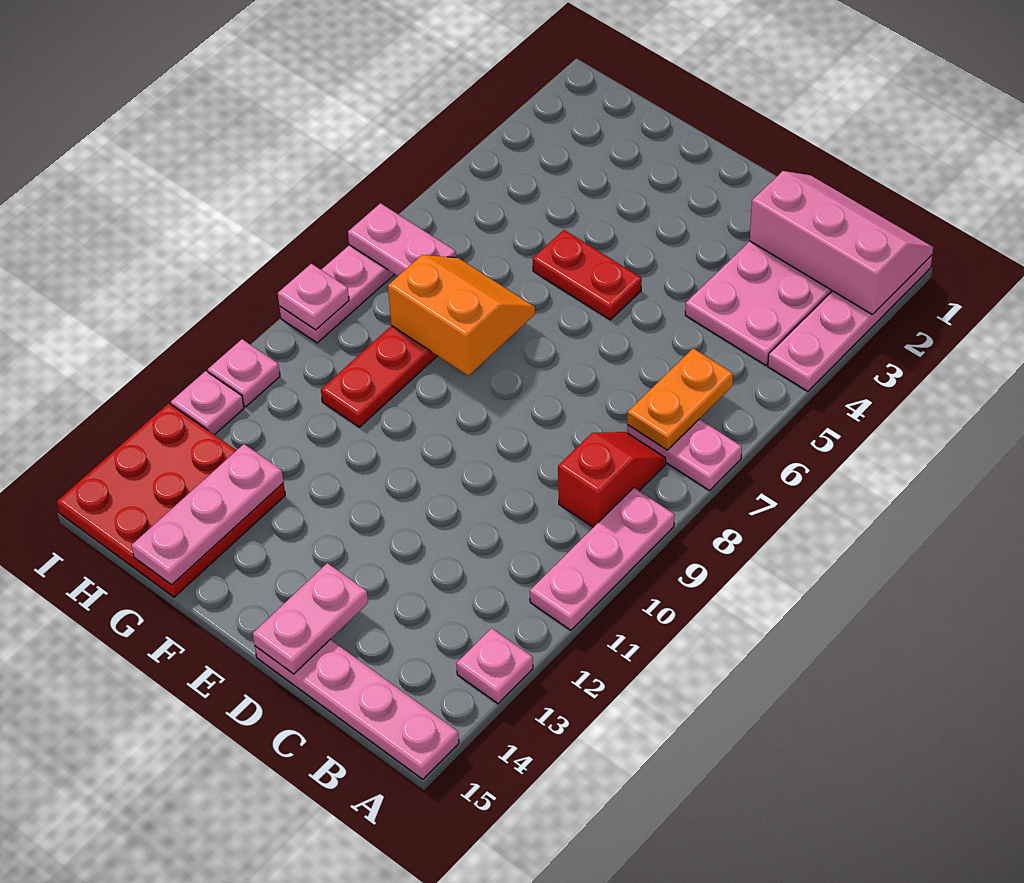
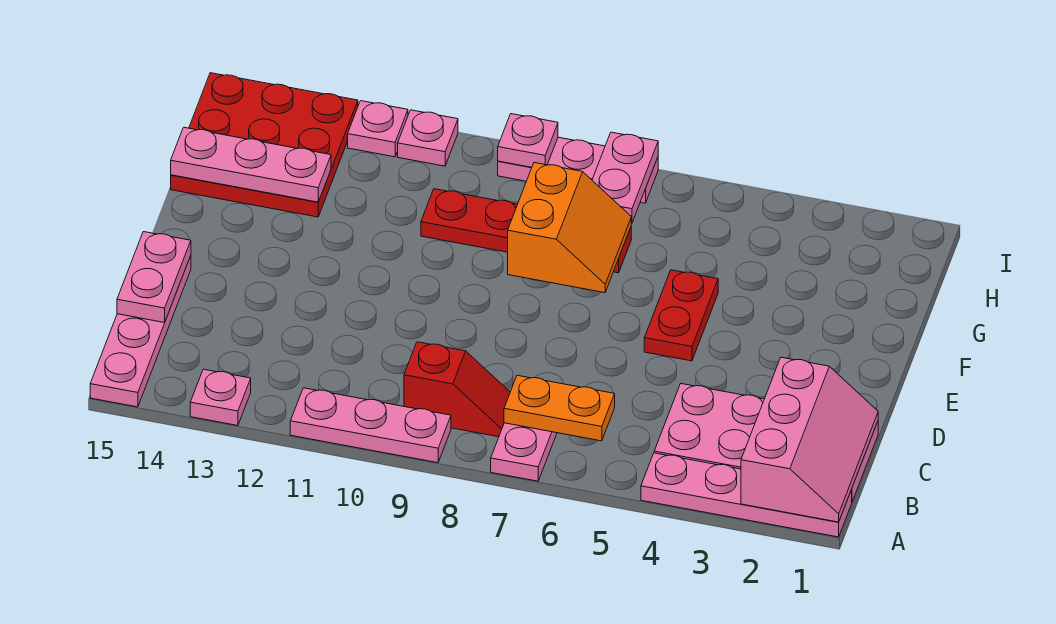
pink plate D14:D15 level 2 -> pink plate C15:D15 level 2

